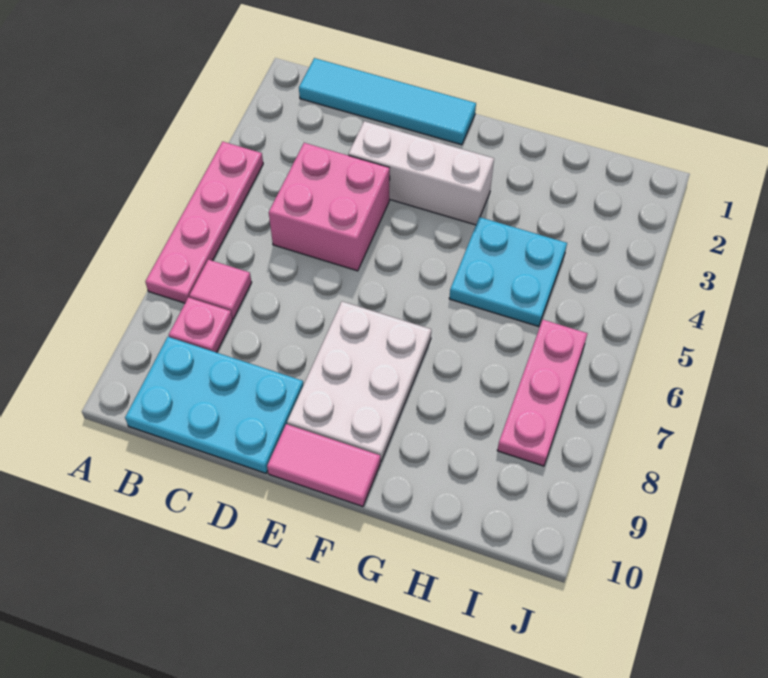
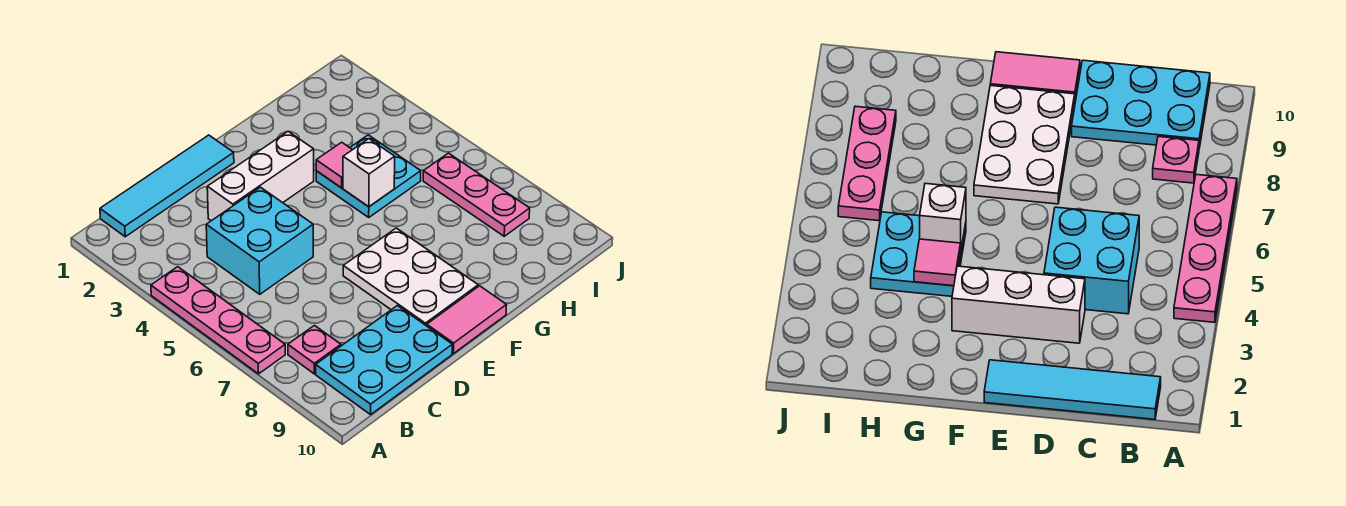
pink tile B7 level 1 -> pink tile G4 level 2
pink brick C4:D5 level 1 -> cyan brick C4:D5 level 1
none -> white brick G5 level 2

